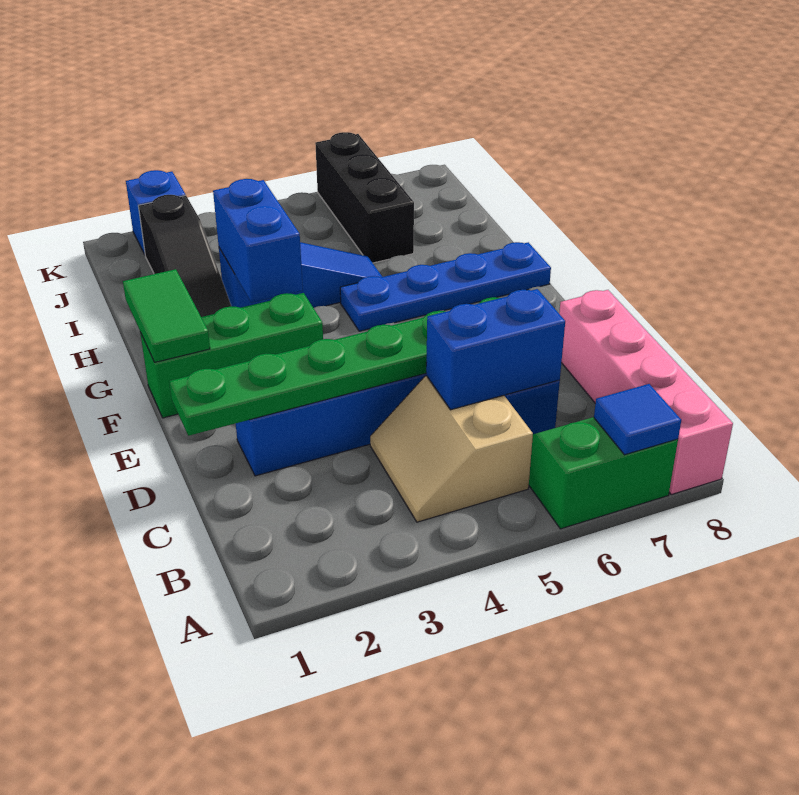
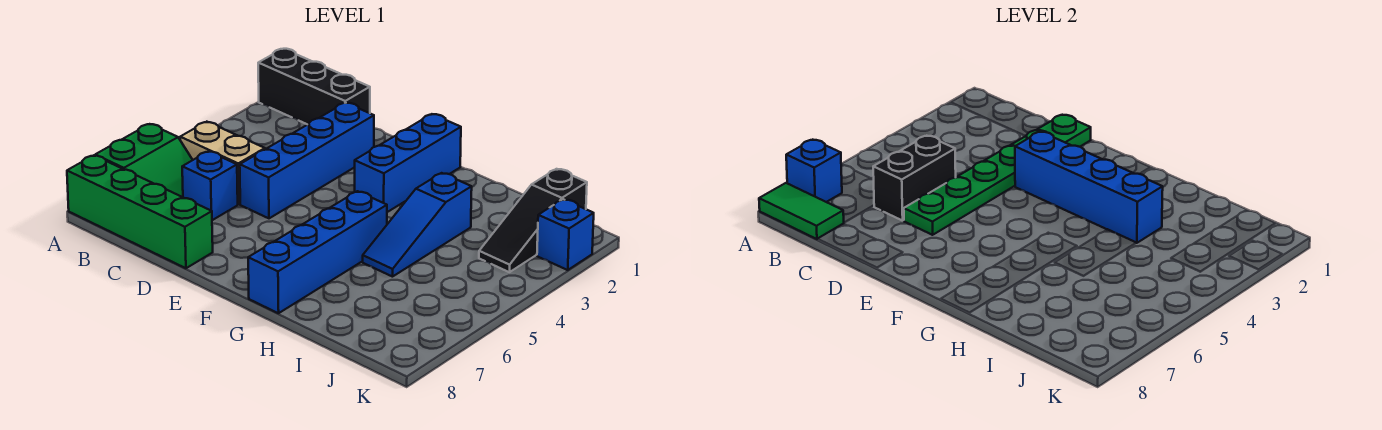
blue tile A7 level 2 -> blue brick A7 level 2
pink brick A8:D8 level 1 -> green brick A8:D8 level 1
blue brick C5:C6 level 2 -> black brick C5:C6 level 2
green brick F1:F3 level 1 -> blue brick F1:F3 level 1
green tile F1:G1 level 2 -> green tile A8:B8 level 2
blue brick G3:H3 level 2 -> blue brick E3:H3 level 2
blue plate G5:G8 level 1 -> blue brick G5:G8 level 1
black slope H2:J2 level 1 top J -> black slope J1:J3 level 1 top 1
black brick I6:K6 level 1 -> black brick A1:C1 level 1

